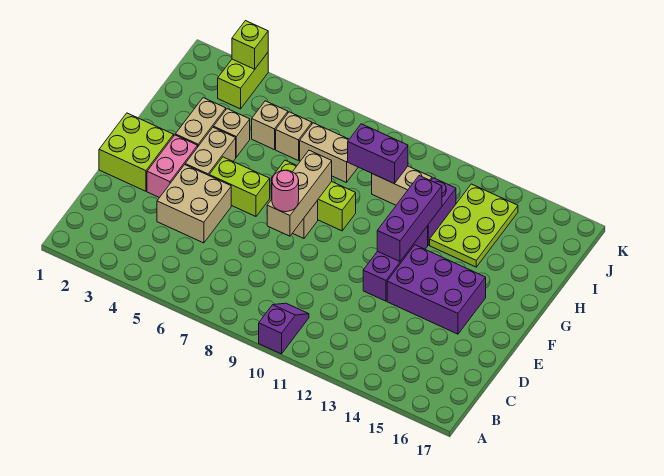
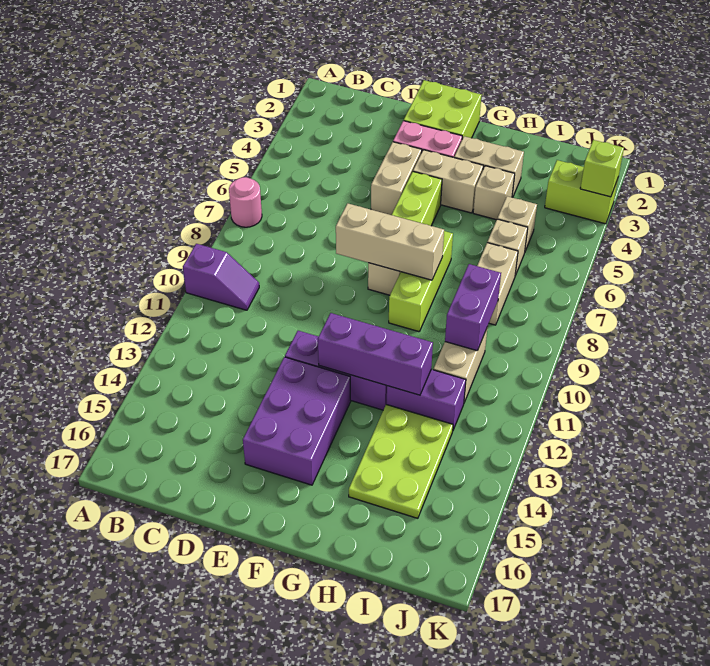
tan brick D4:E5 level 1 -> tan brick E4:E5 level 1
pink round brick E8 level 3 -> pink round brick A7 level 1
lime plate H13:J14 level 1 -> lime plate H13:I15 level 1

